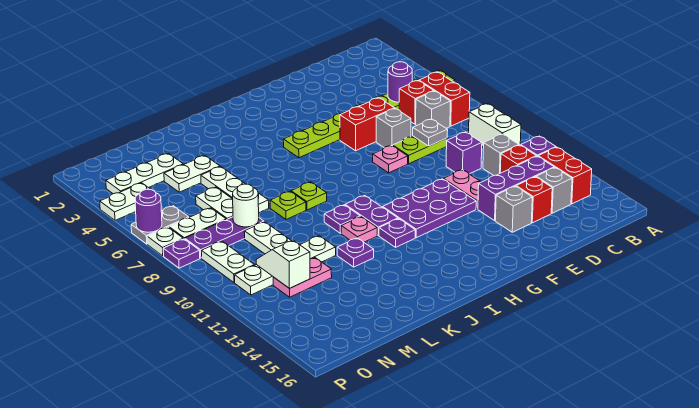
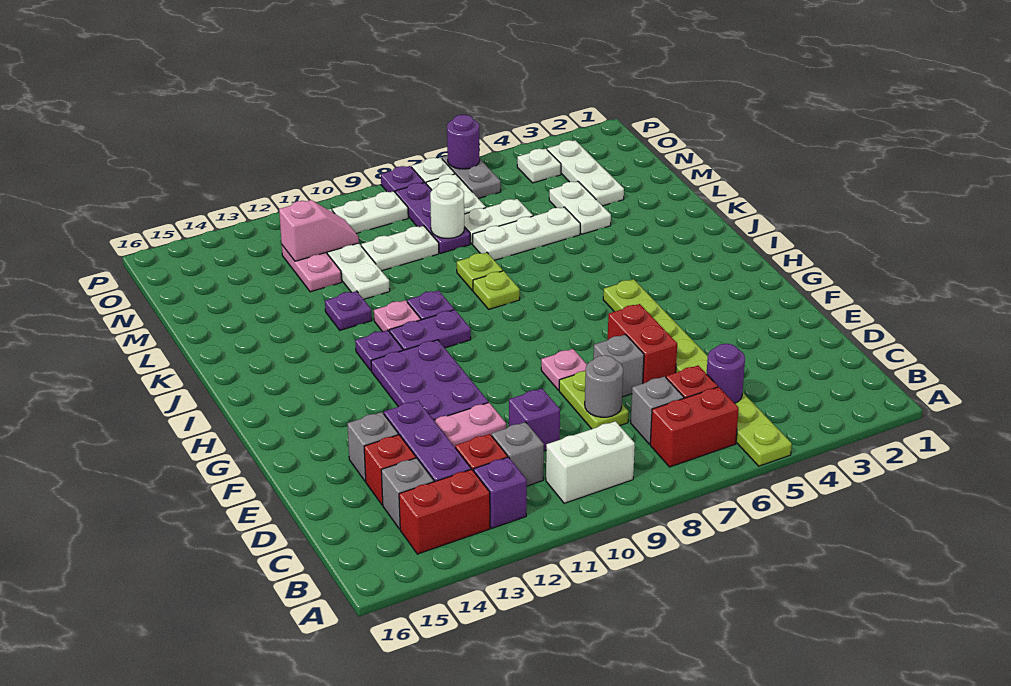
grey plate D8 level 2 -> grey round brick D8 level 2
white slope N11:N12 level 2 top 12 -> pink slope N11:N12 level 2 top 12
white plate O4:P4 level 1 -> white plate O4 level 1

